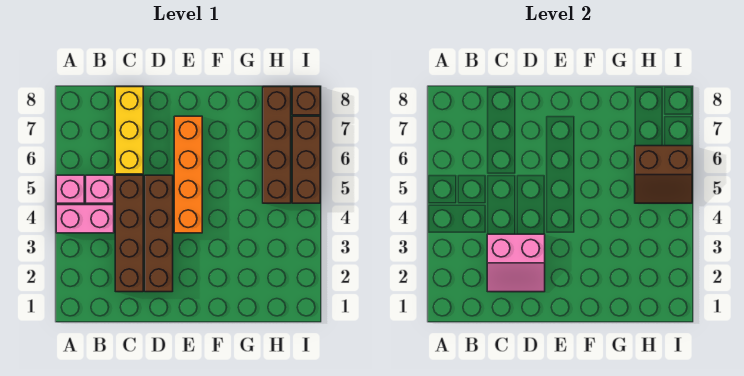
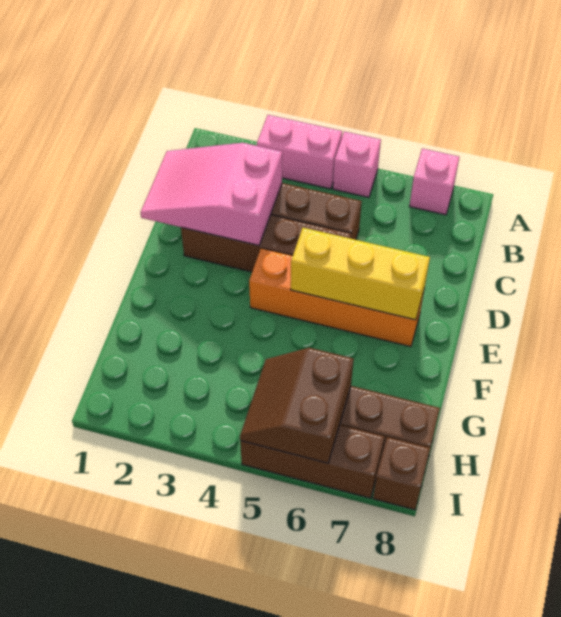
pink brick A4:B4 level 1 -> pink brick A3:A4 level 1
pink brick B5 level 1 -> pink brick A7 level 1
pink slope C2:D3 level 2 top 3 -> pink slope C1:D3 level 2 top 3
yellow brick C6:C8 level 1 -> yellow brick E5:E7 level 2

